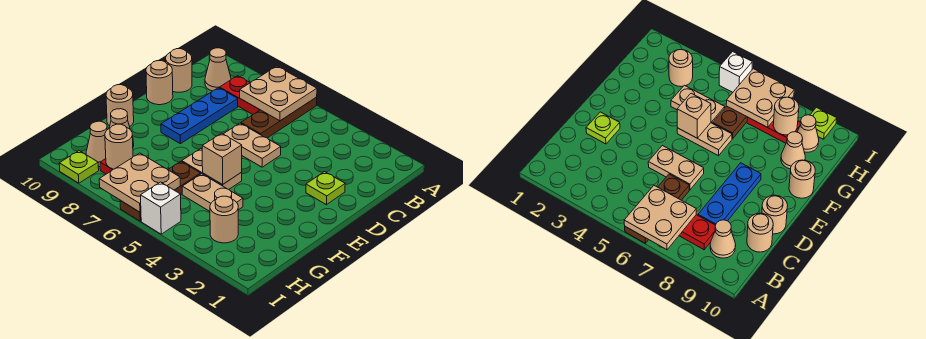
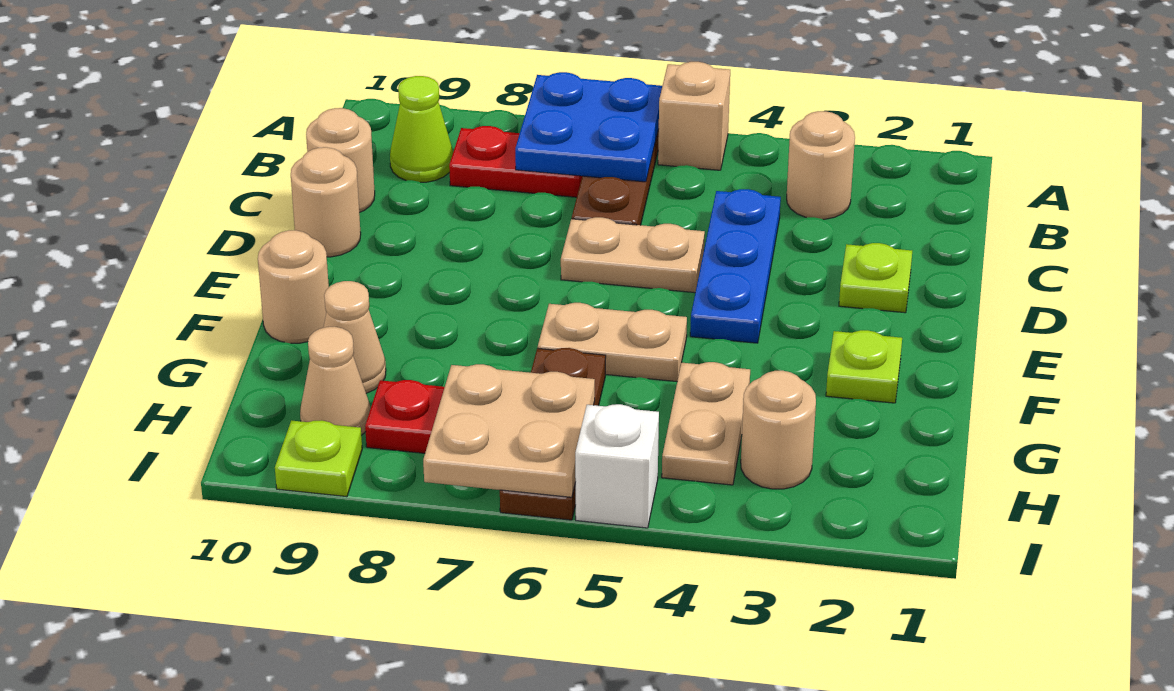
tan plate A6:B7 level 2 -> blue plate A6:B7 level 2
tan cone B9 level 1 -> lime cone B9 level 1
blue plate C8:E8 level 1 -> blue plate C4:E4 level 1
none -> lime plate F2 level 1
tan brick F5 level 2 -> tan brick A5 level 1
tan plate G4:G5 level 1 -> tan plate G4:H4 level 1
tan round brick H8 level 2 -> tan round brick B3 level 1

